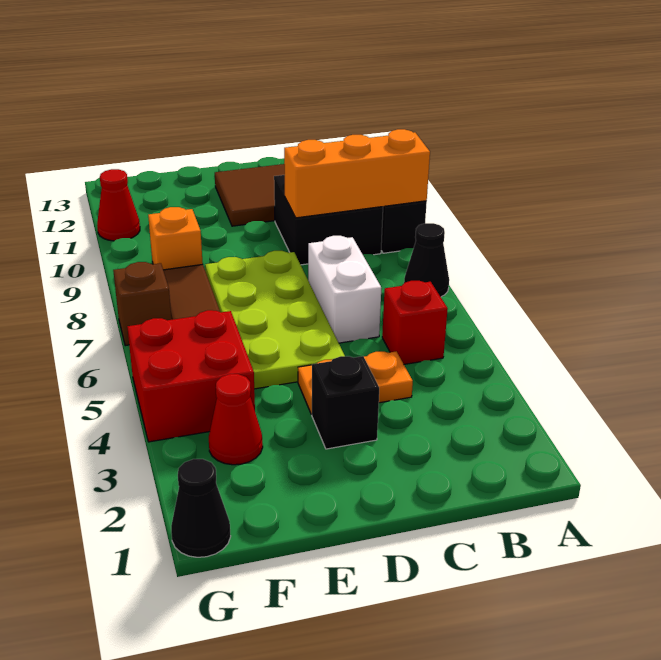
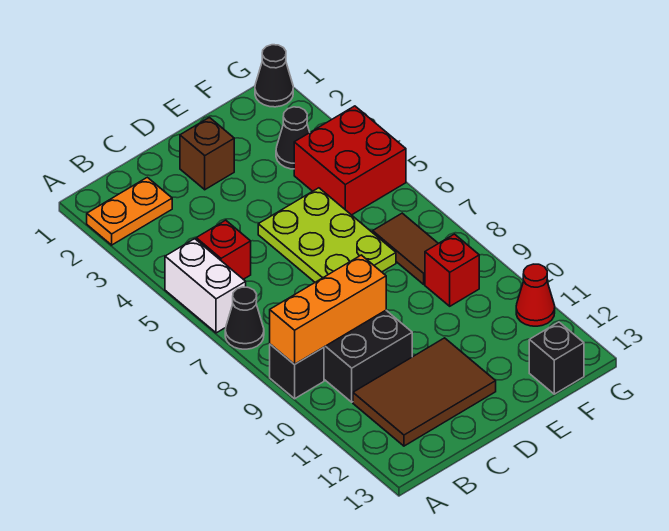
orange plate C4:D4 level 1 -> orange plate A2:B2 level 1
white brick C6:C7 level 1 -> white brick A5:A6 level 1
black brick D3 level 1 -> black brick F13 level 1
lime plate D5:E8 level 1 -> lime plate D5:E7 level 1
red cone F3 level 1 -> black cone F3 level 1
orange brick F9 level 1 -> red brick F9 level 1
brown brick G7 level 1 -> brown brick D2 level 1

